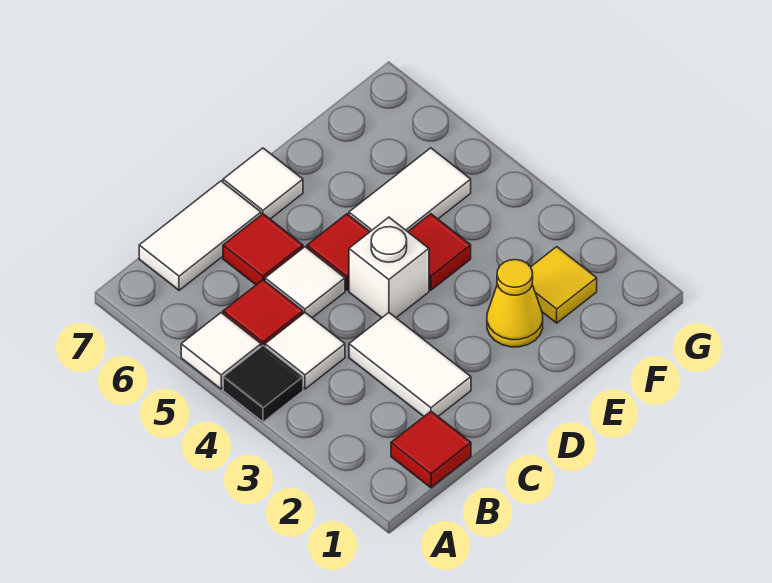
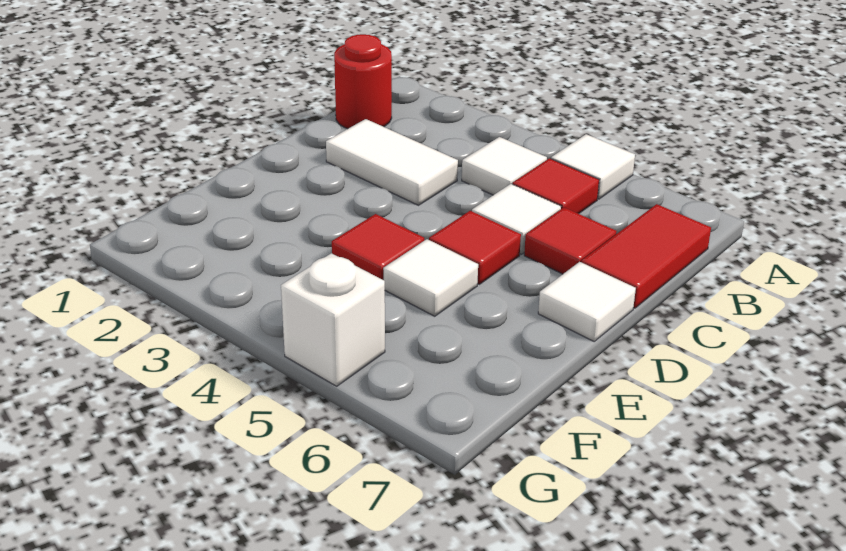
black tile A4 level 1 -> none
red tile B1 level 1 -> red round brick B1 level 1
white tile B7:C7 level 1 -> red tile B7:C7 level 1
white brick D4 level 1 -> white brick G5 level 1
yellow cone E2 level 1 -> none
white tile E5:F5 level 1 -> white tile E5 level 1
yellow tile F2 level 1 -> none

